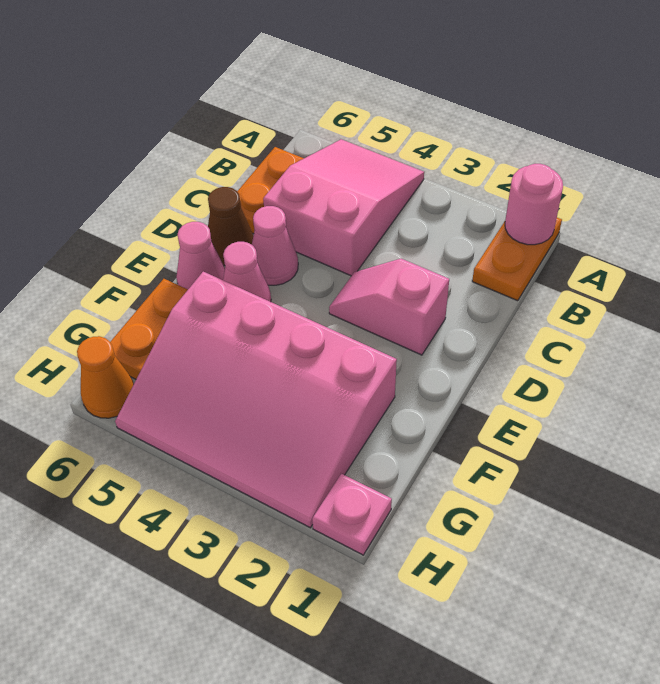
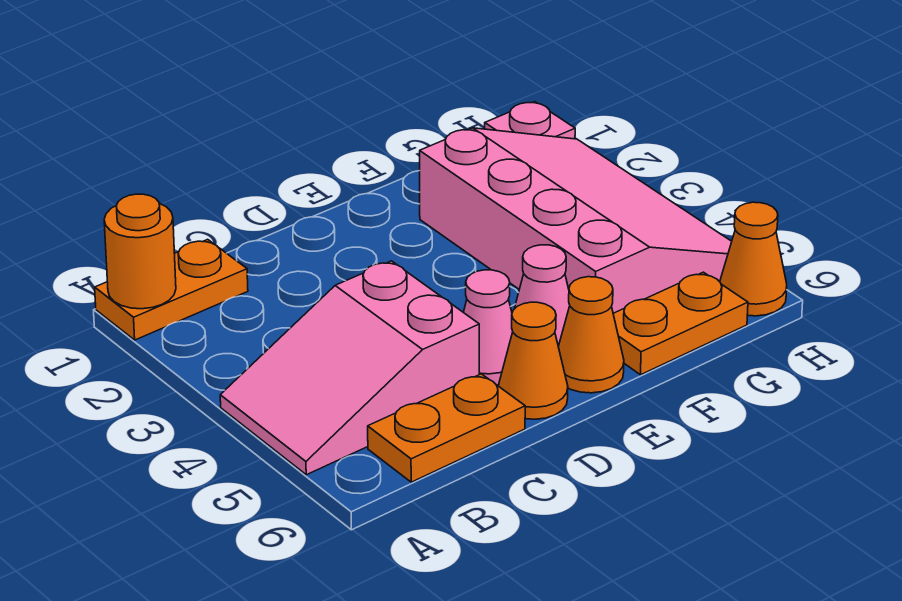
pink round brick A1 level 2 -> orange round brick A1 level 2
pink slope D2:D3 level 1 top 2 -> none
brown cone D6 level 1 -> orange cone D6 level 1
pink cone E6 level 1 -> orange cone E6 level 1

